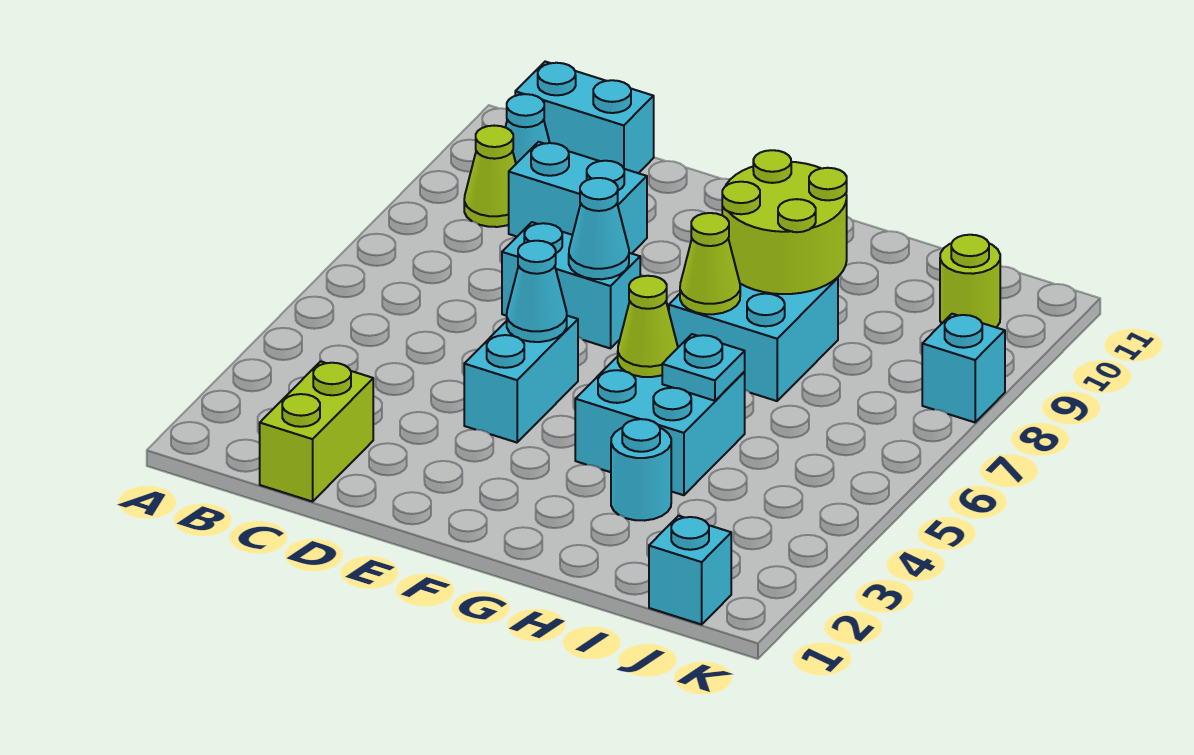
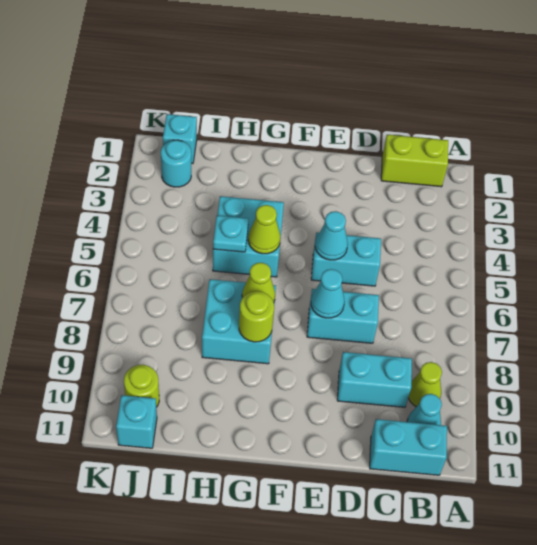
lime brick C1:C2 level 1 -> lime brick B1:C1 level 1
cyan brick E4:E5 level 1 -> cyan brick D5:E5 level 1
lime round brick G8:H9 level 2 -> lime round brick G8 level 2
cyan round brick H3 level 1 -> cyan round brick J2 level 1
cyan brick K8 level 1 -> cyan brick J11 level 1

